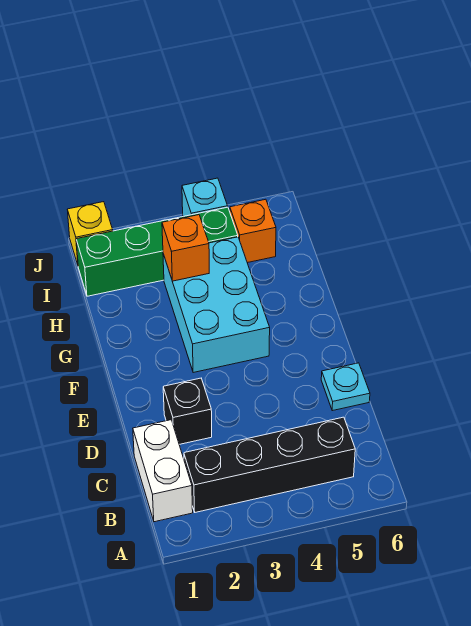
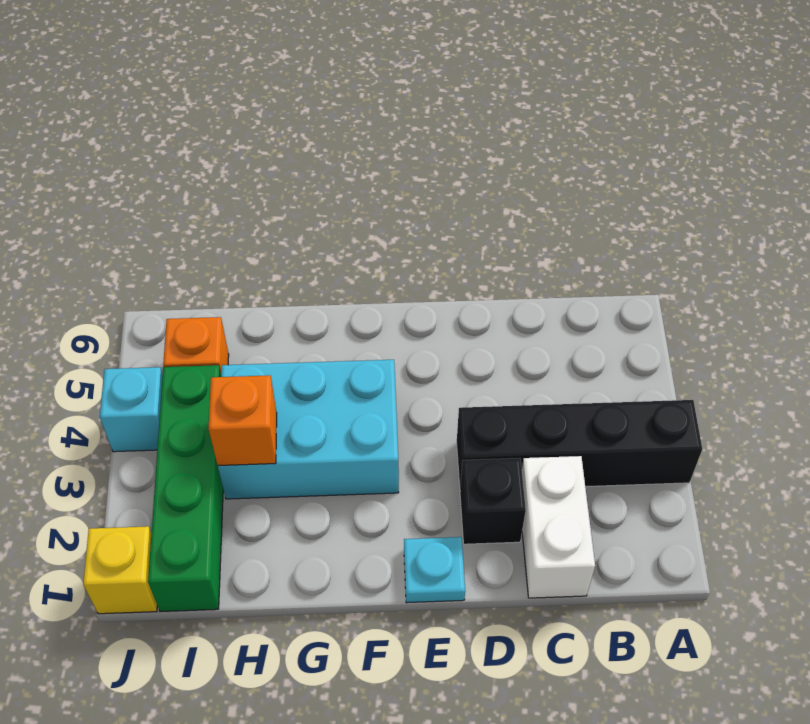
white brick B1:C1 level 1 -> white brick C1:C2 level 1
black brick B2:B5 level 1 -> black brick A3:D3 level 1
cyan plate D6 level 1 -> cyan plate E1 level 1

